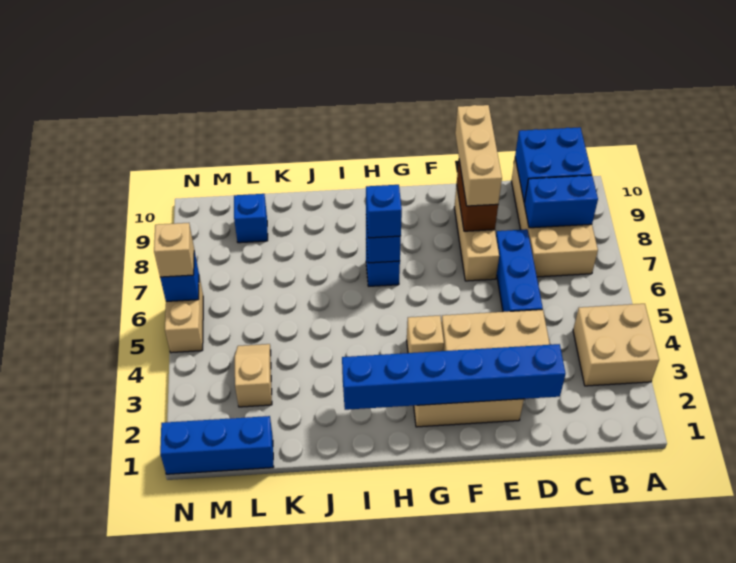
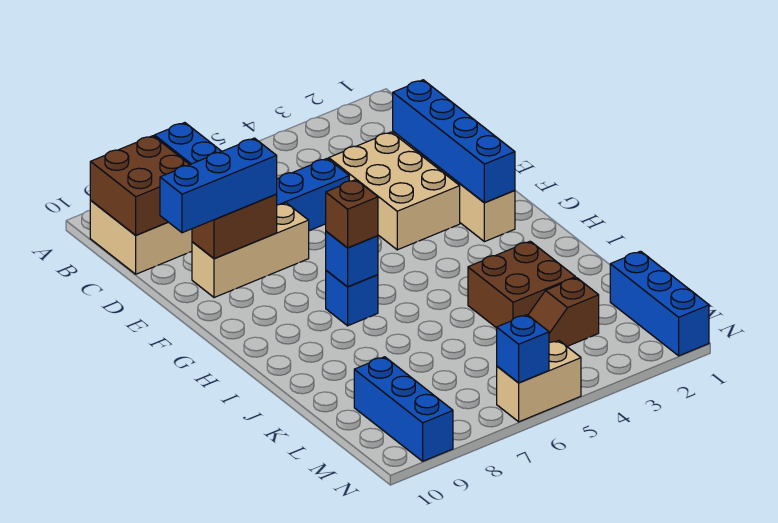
tan brick A3:B4 level 1 -> none
blue brick B9:C10 level 2 -> brown brick B9:C10 level 2
blue brick D2:I2 level 2 -> blue brick D2:G2 level 2
tan brick E8:E10 level 3 -> blue brick E8:E10 level 3
tan brick G4 level 1 -> none
blue brick H7 level 3 -> brown brick H7 level 3
none -> brown brick J3:K4 level 1
tan slope L3:L4 level 1 top 3 -> brown slope L3:L4 level 1 top 3
blue brick L9 level 1 -> blue brick L9:N9 level 1
tan brick N6 level 3 -> none

